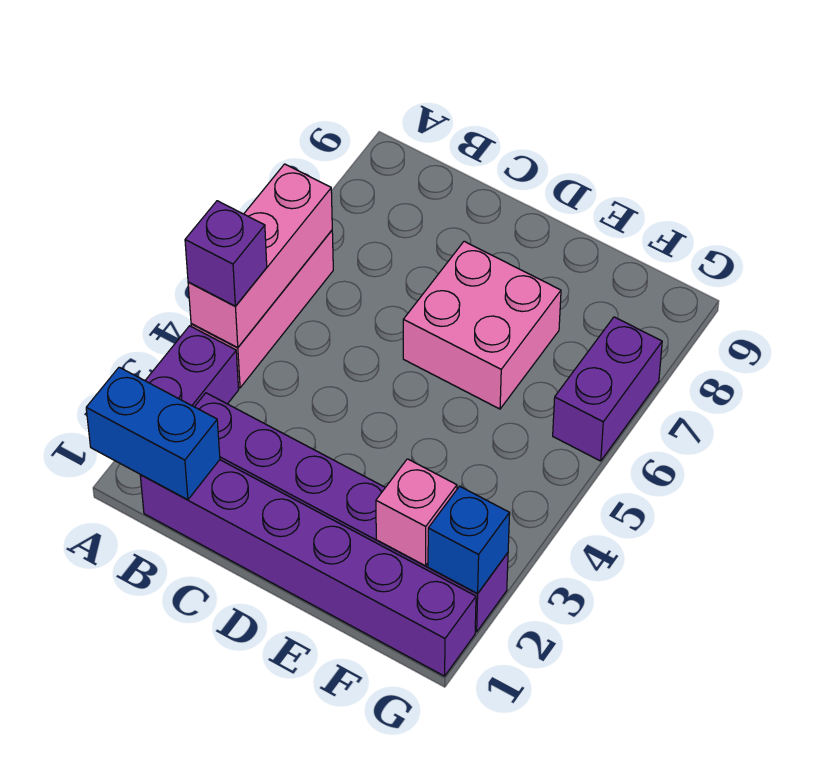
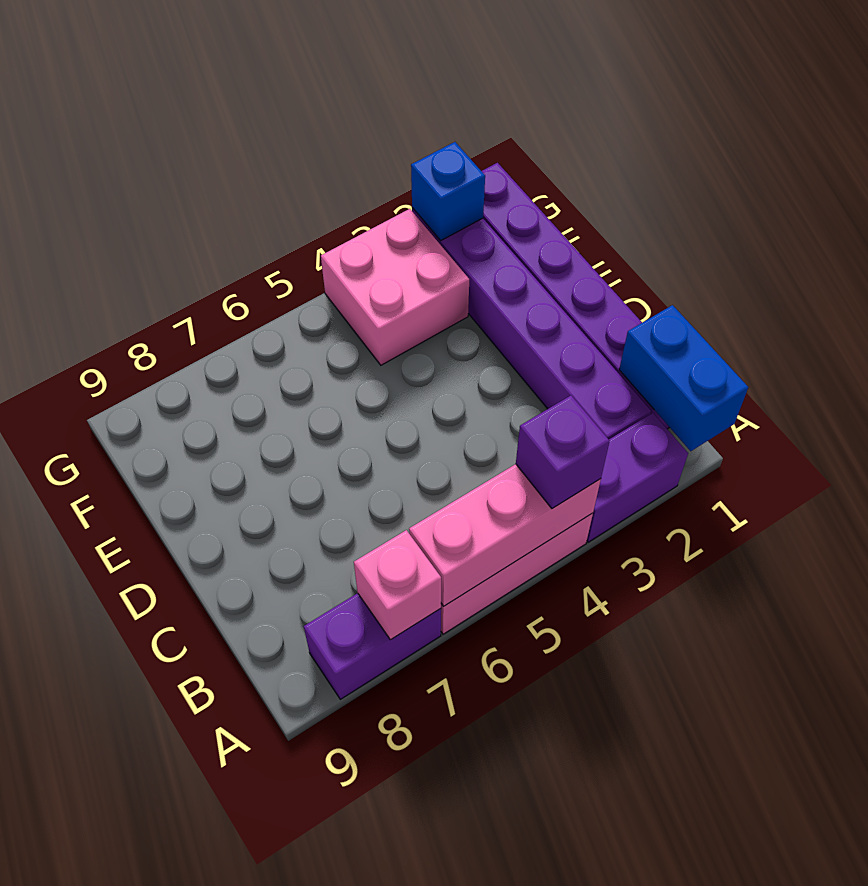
pink brick D6:E7 level 1 -> pink brick F3:G4 level 1
pink brick F2 level 2 -> pink brick A7 level 2
purple brick G6:G7 level 1 -> purple brick A7:A8 level 1

